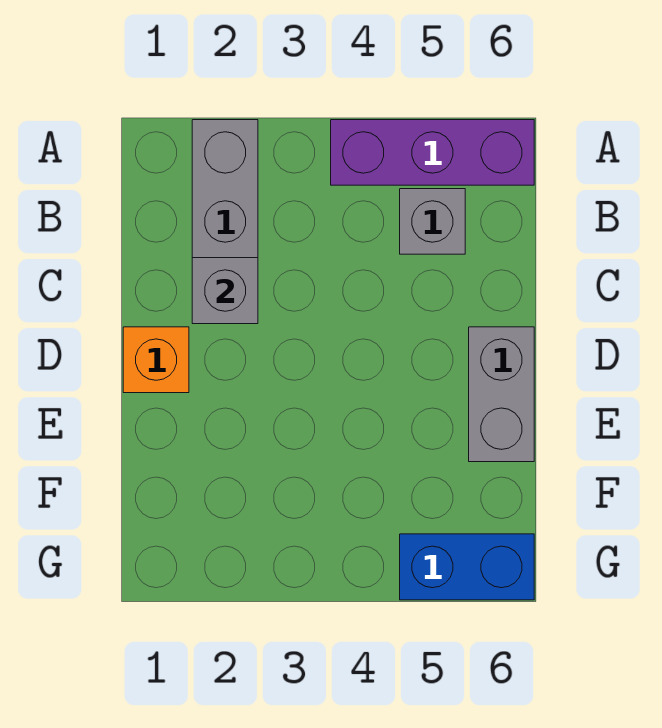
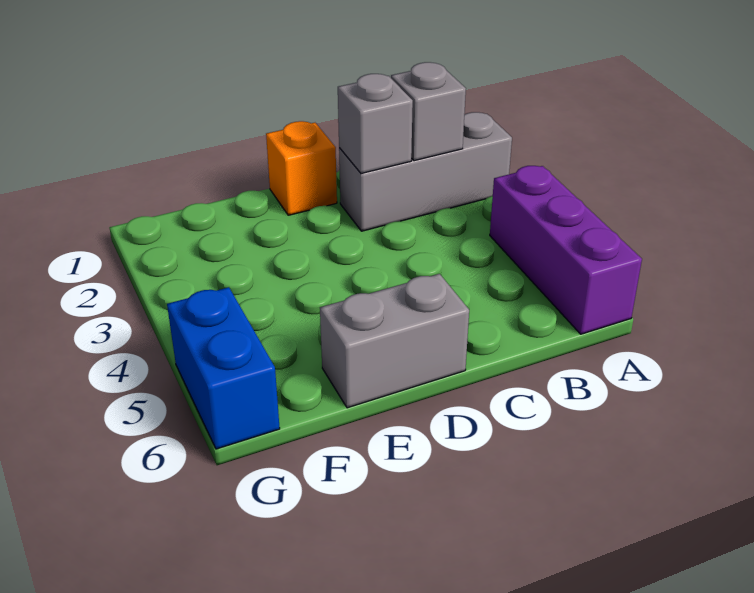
grey brick B5 level 1 -> grey brick B2 level 2

